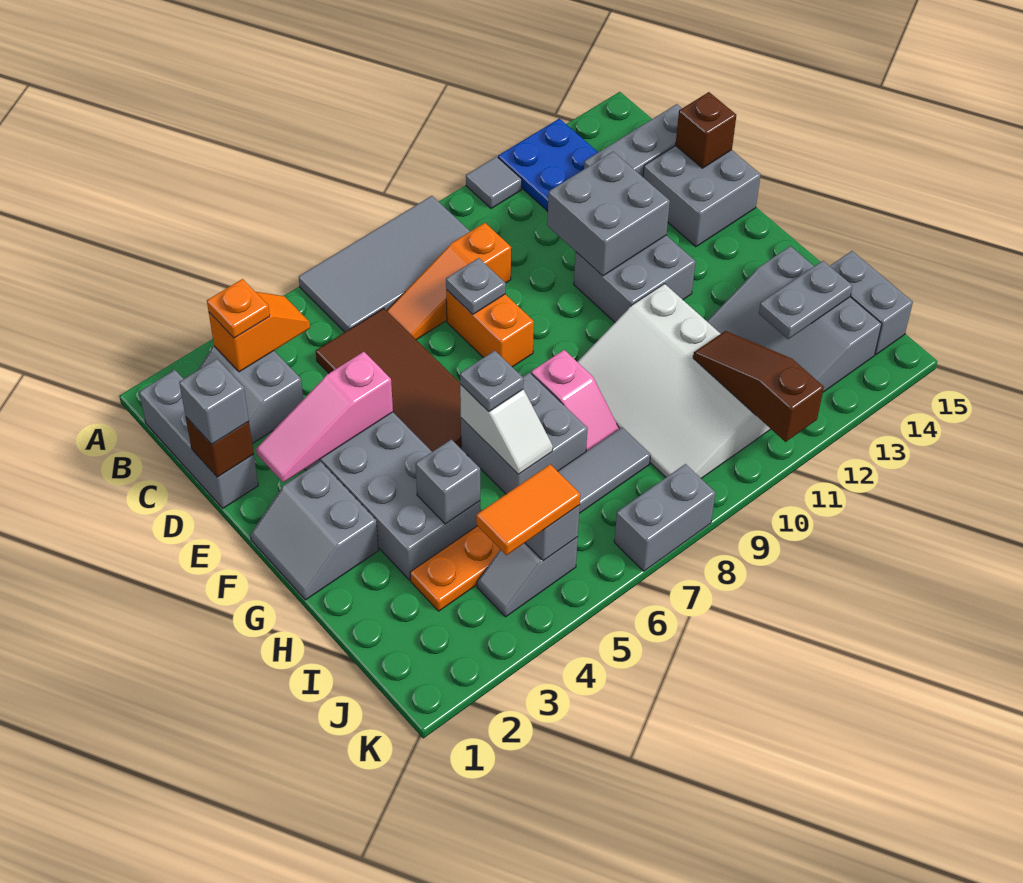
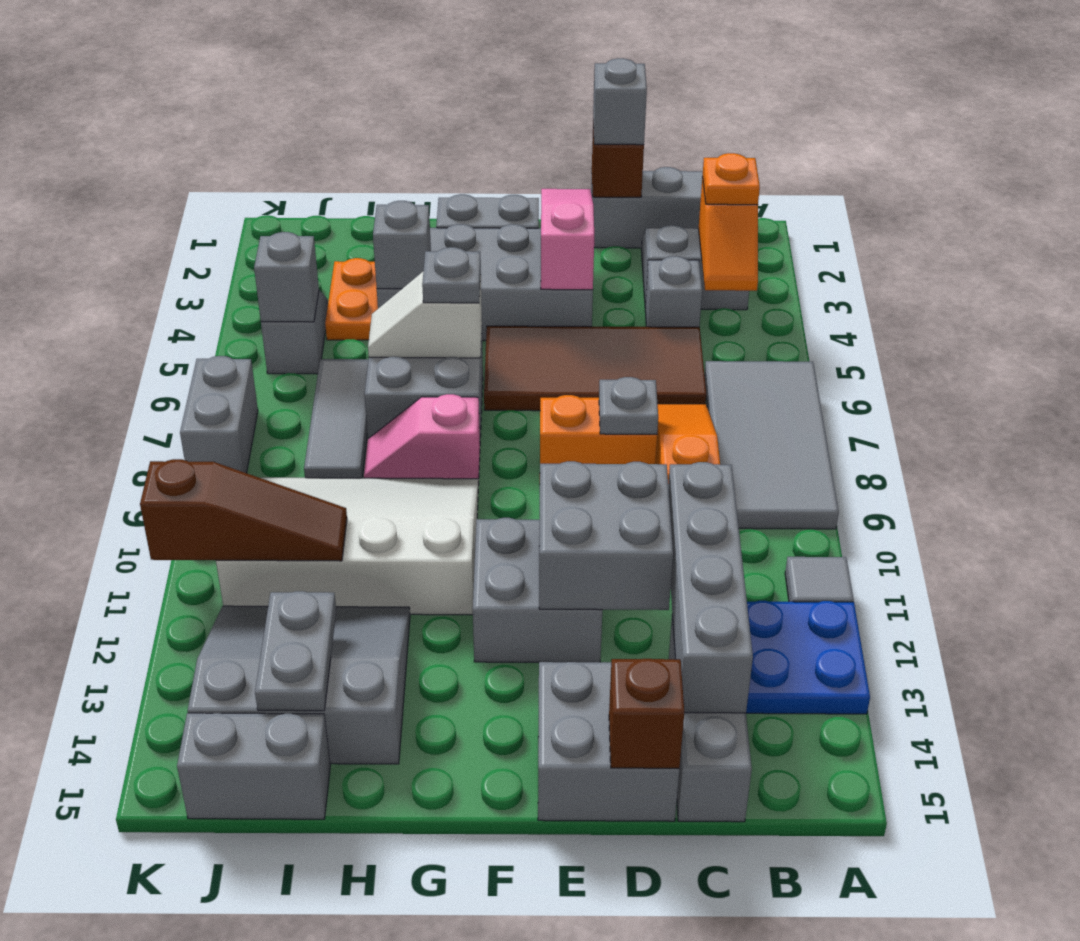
none -> grey brick C4 level 1
none -> grey brick C11:C14 level 2
orange tile J4:J5 level 3 -> none

